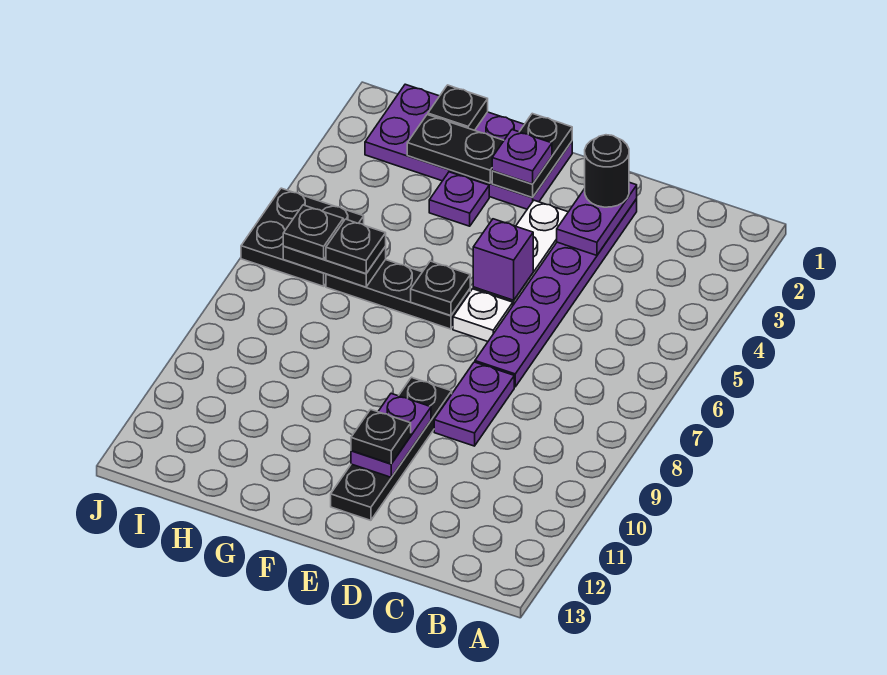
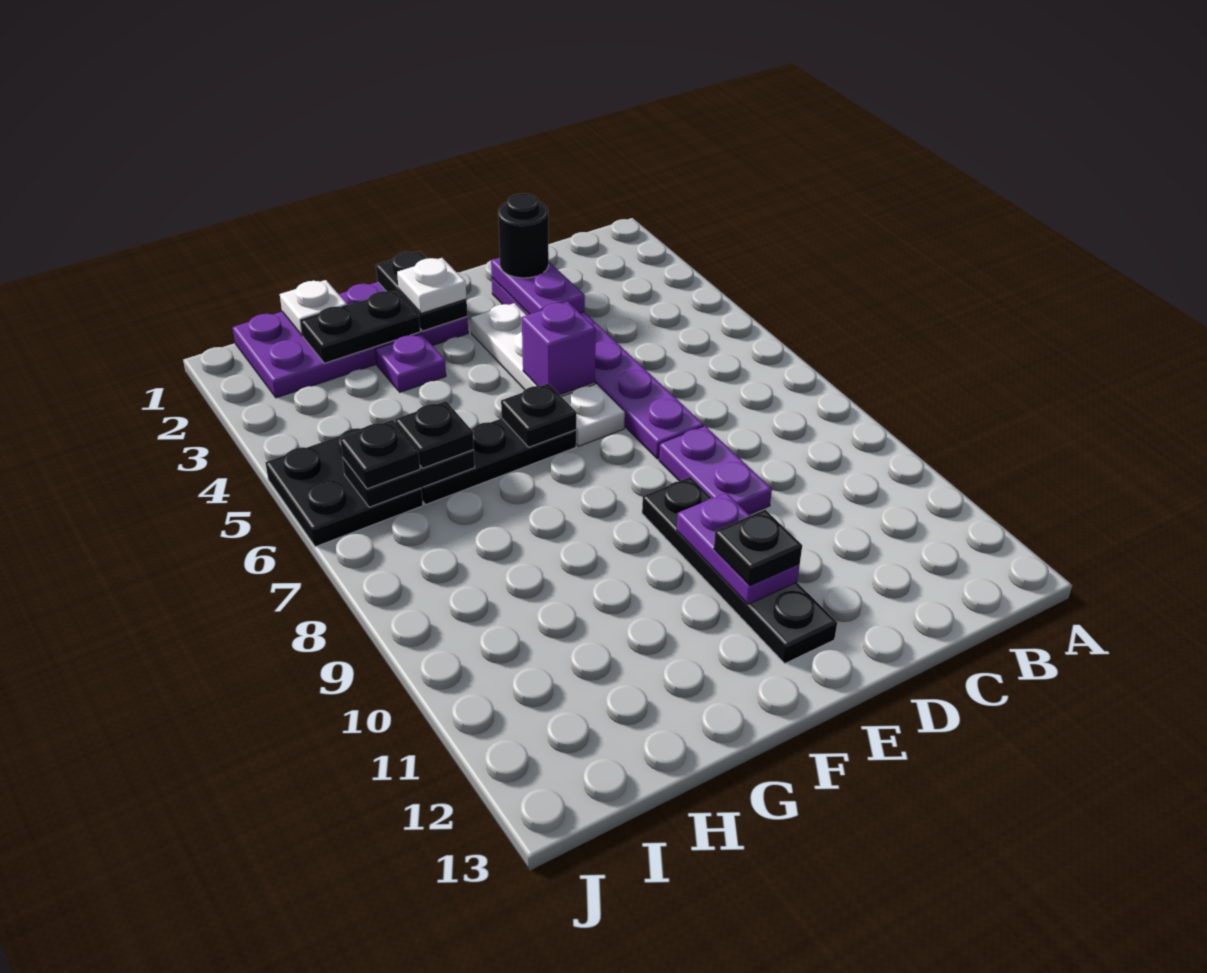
purple plate F2 level 3 -> white plate F2 level 3
black plate H1 level 2 -> white plate H1 level 2

